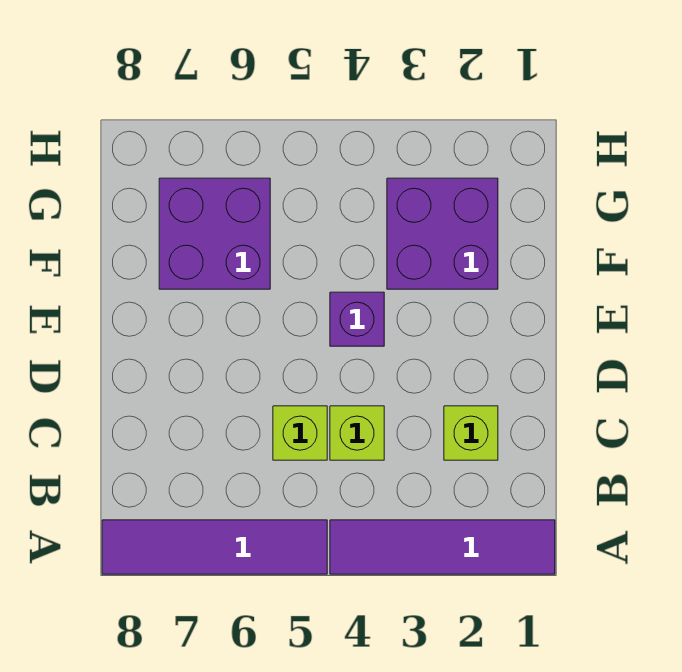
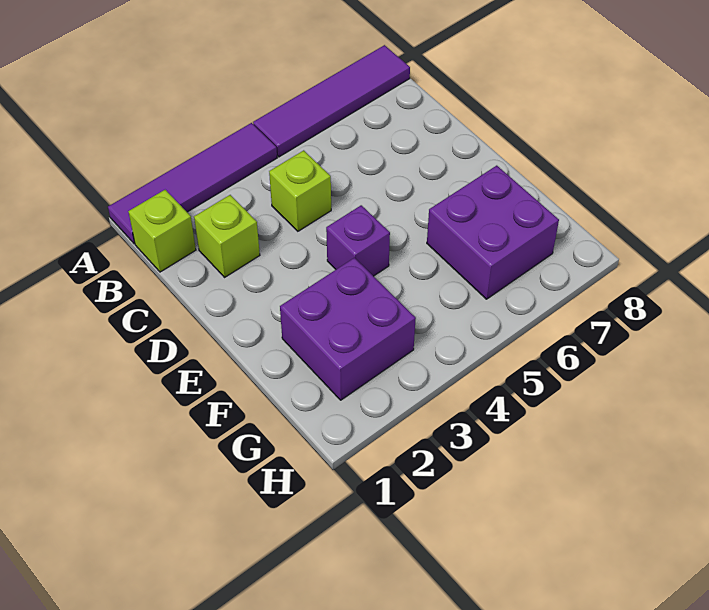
lime brick C5 level 1 -> lime brick B1 level 1

